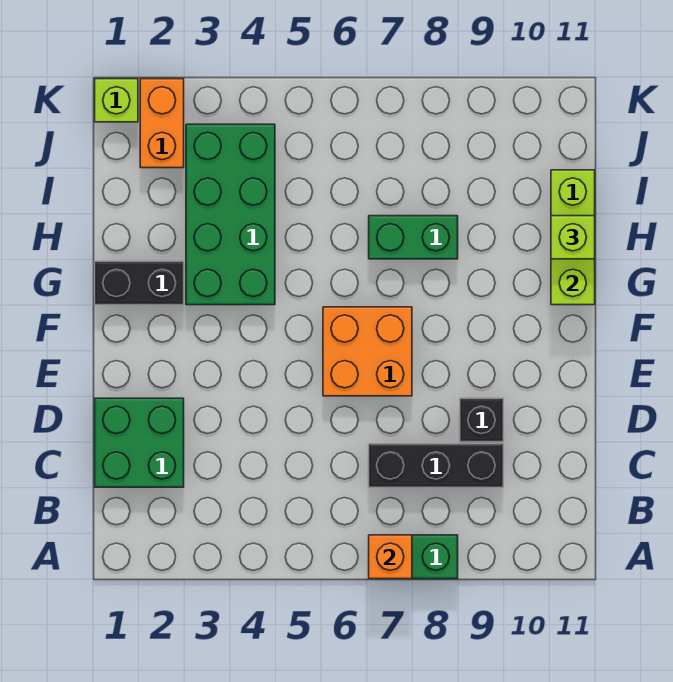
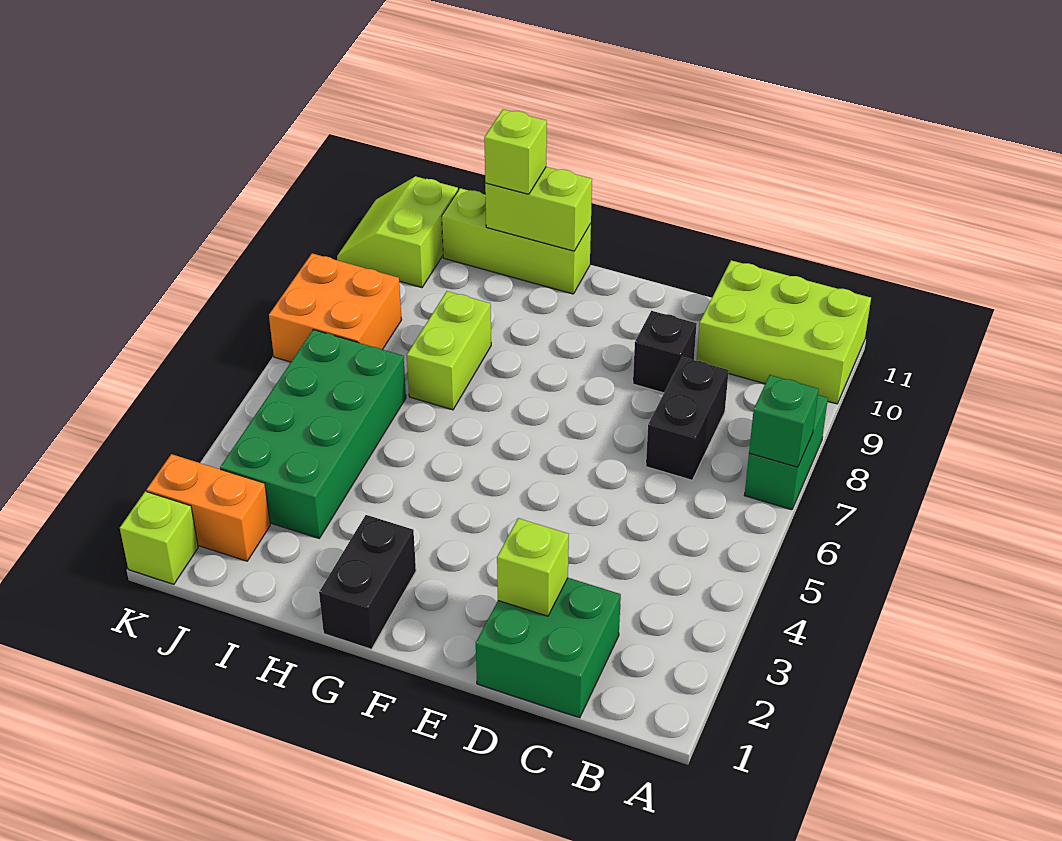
orange brick A7 level 2 -> green brick A7 level 2
none -> lime brick A10:C11 level 1
black brick C7:C9 level 1 -> black brick C7:C8 level 1
none -> lime brick D2 level 2
orange brick E6:F7 level 1 -> orange brick J7:K8 level 1
green brick G3:J4 level 1 -> green brick I3:J6 level 1
green brick H7:H8 level 1 -> lime brick H7:H8 level 1
none -> lime slope J10:K11 level 1 top J

